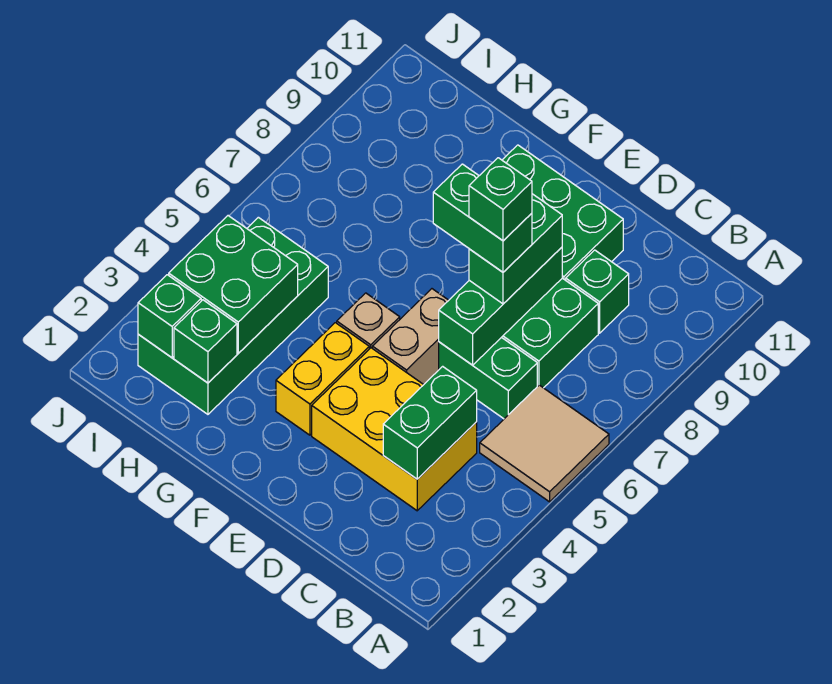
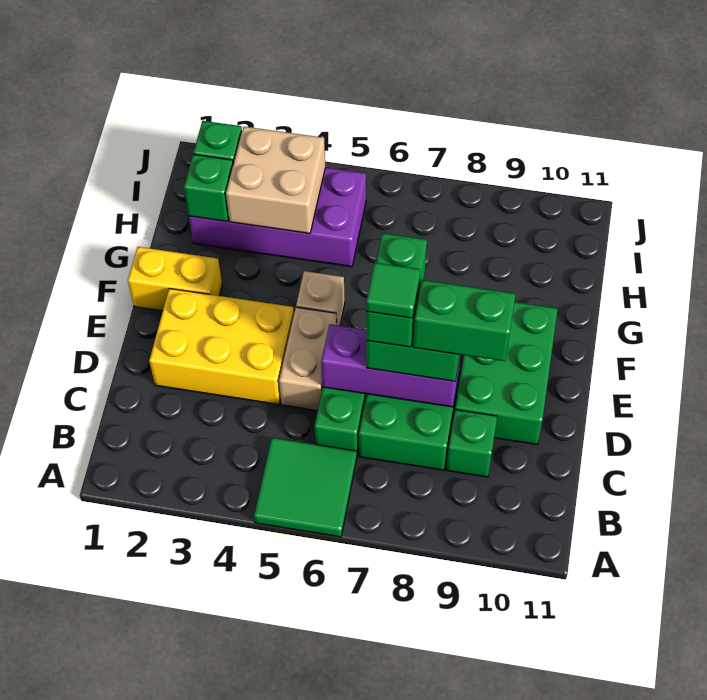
tan tile A5:B6 level 1 -> green tile A5:B6 level 1
yellow brick C3:E4 level 1 -> yellow brick D2:E4 level 1
green brick C3:C4 level 2 -> green brick D8:D9 level 4
green brick D6:D8 level 2 -> purple brick D6:D8 level 2
green brick D7 level 5 -> green tile D7 level 5
tan brick E5:E6 level 1 -> tan brick D5:E5 level 1
yellow brick F3:F4 level 1 -> yellow brick F1:F2 level 1
green brick H2:I5 level 1 -> purple brick H2:I5 level 1
green brick H3:I4 level 2 -> tan brick H3:I4 level 2

